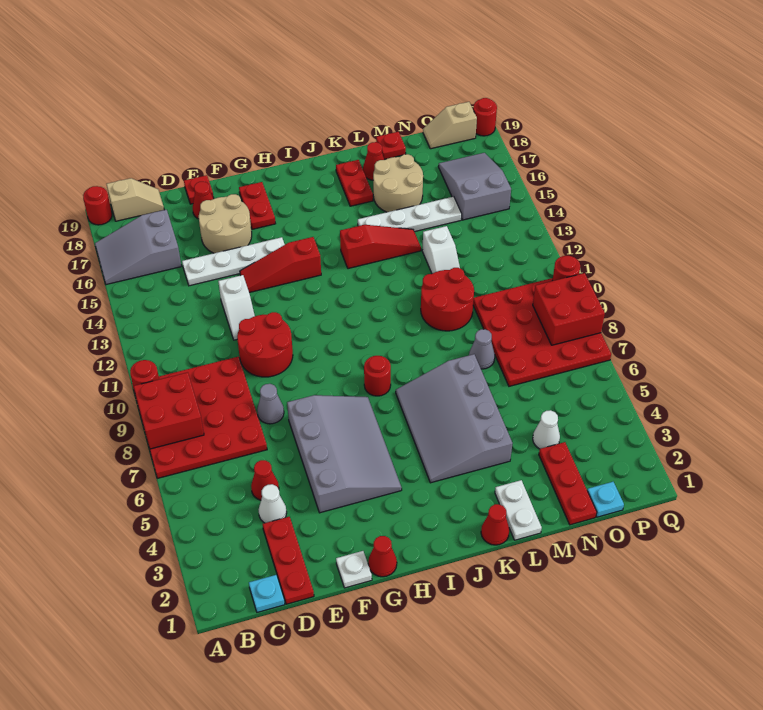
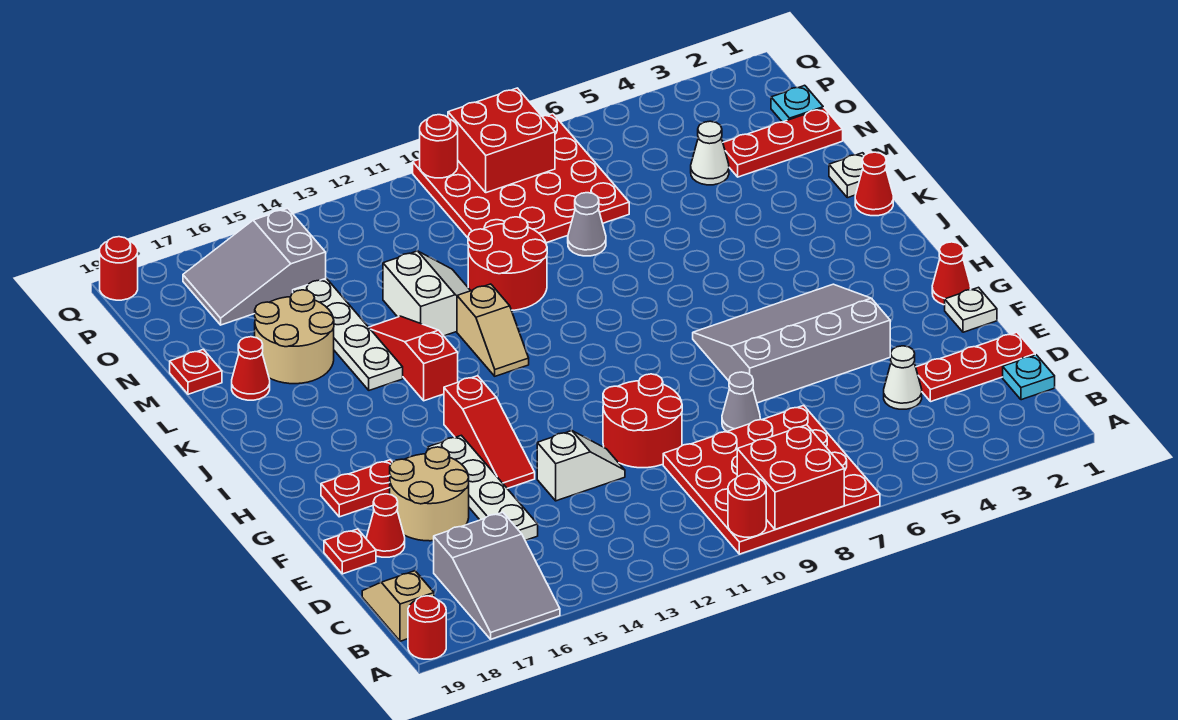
red cone D5 level 1 -> none
red round brick I8 level 1 -> none
grey slope J4:L7 level 1 top L -> none
red plate K17:K18 level 1 -> none
white plate L1:L2 level 1 -> white plate L1 level 1
white slope M12:M13 level 1 top 13 -> white slope L12:M13 level 1 top 13
tan slope O19:P19 level 1 top P -> tan slope J12:K12 level 1 top K

